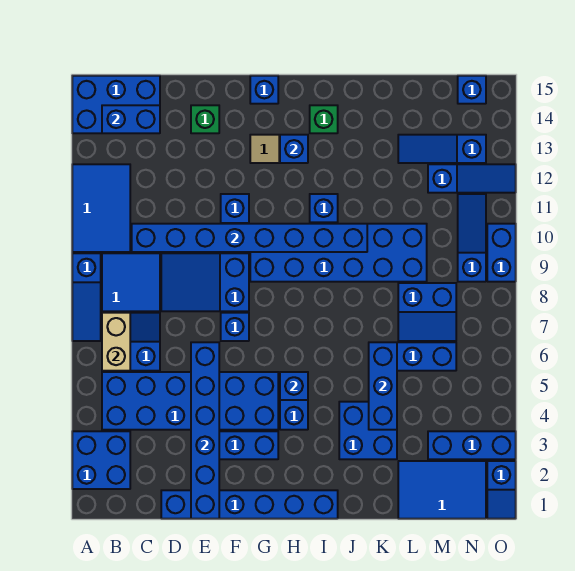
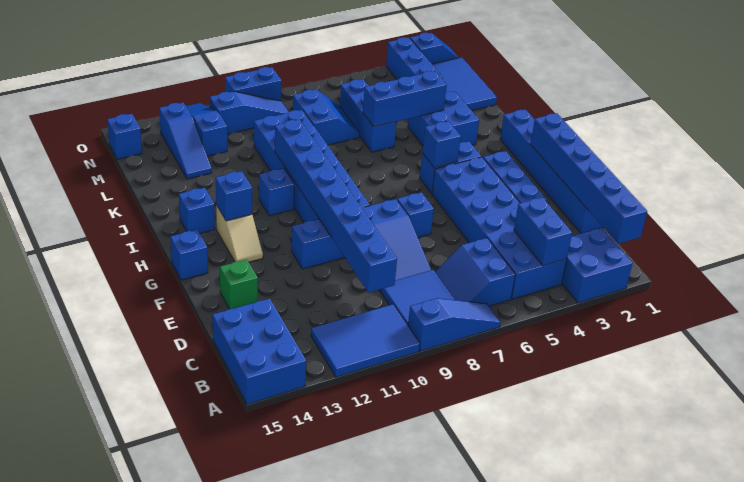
tan brick B6:B7 level 2 -> none
blue brick B14:C14 level 2 -> blue brick B4:C4 level 2
blue brick E1:E6 level 2 -> blue brick B1:G1 level 2
green brick I14 level 1 -> blue brick I14 level 1
blue slope N9:N11 level 1 top 9 -> blue slope N9:N11 level 1 top 11

